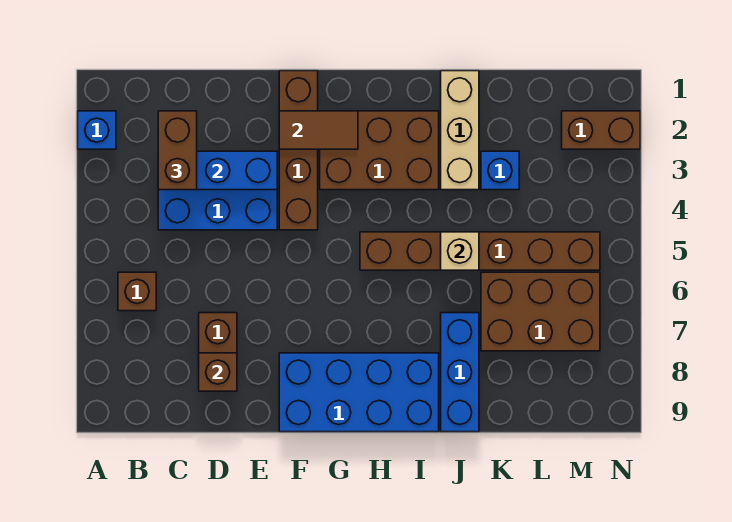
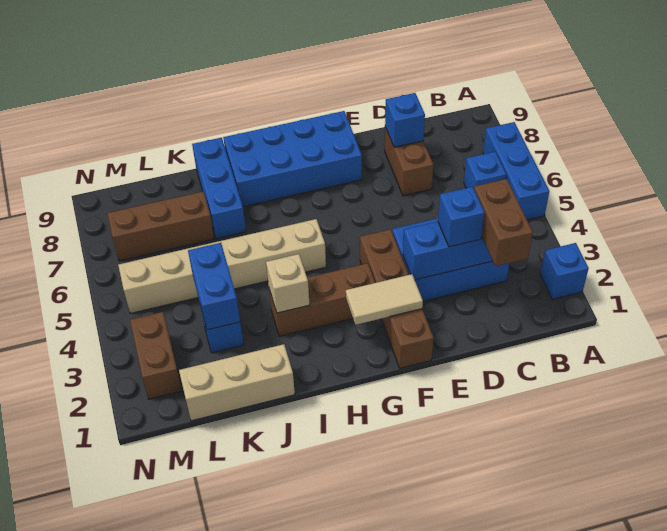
none -> blue brick A5:A7 level 1
brown brick B6 level 1 -> blue brick B6 level 1
none -> blue brick D3 level 3
brown brick D8 level 2 -> blue brick D8 level 2
brown tile F2:G2 level 2 -> tan tile F2:G2 level 2
brown brick G2:I3 level 1 -> brown brick G3:I3 level 1
brown brick H5:M5 level 1 -> tan brick H5:M5 level 1
tan brick J1:J3 level 1 -> tan brick J1:L1 level 1
tan brick J5 level 2 -> tan brick I3 level 2
none -> blue brick K3:K4 level 2
brown brick K6:M7 level 1 -> brown brick K7:M7 level 1
brown brick M2:N2 level 1 -> brown brick M2:M3 level 1

